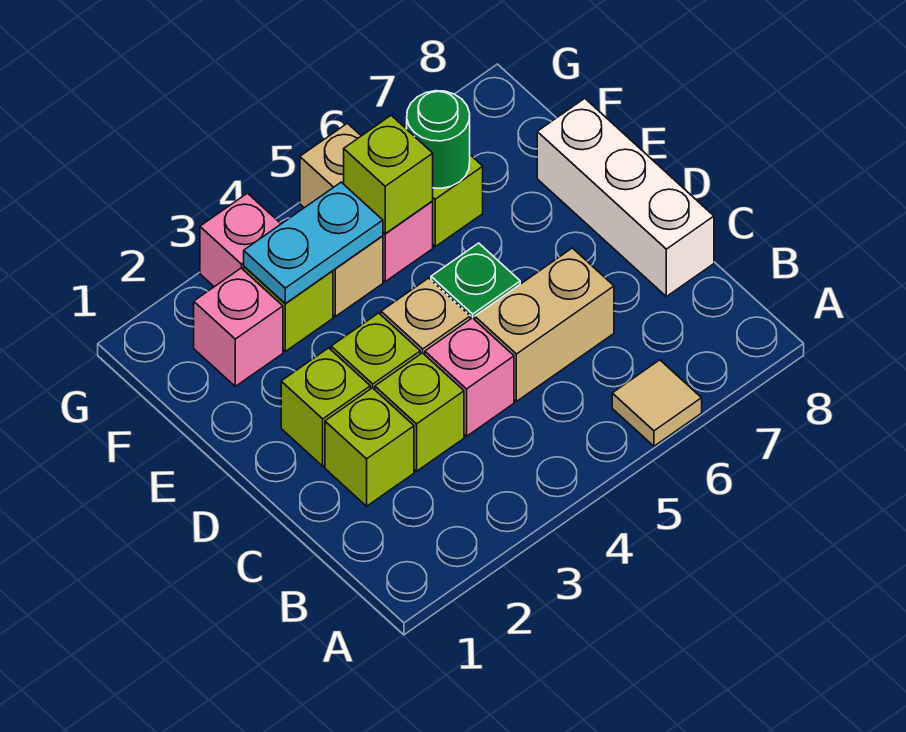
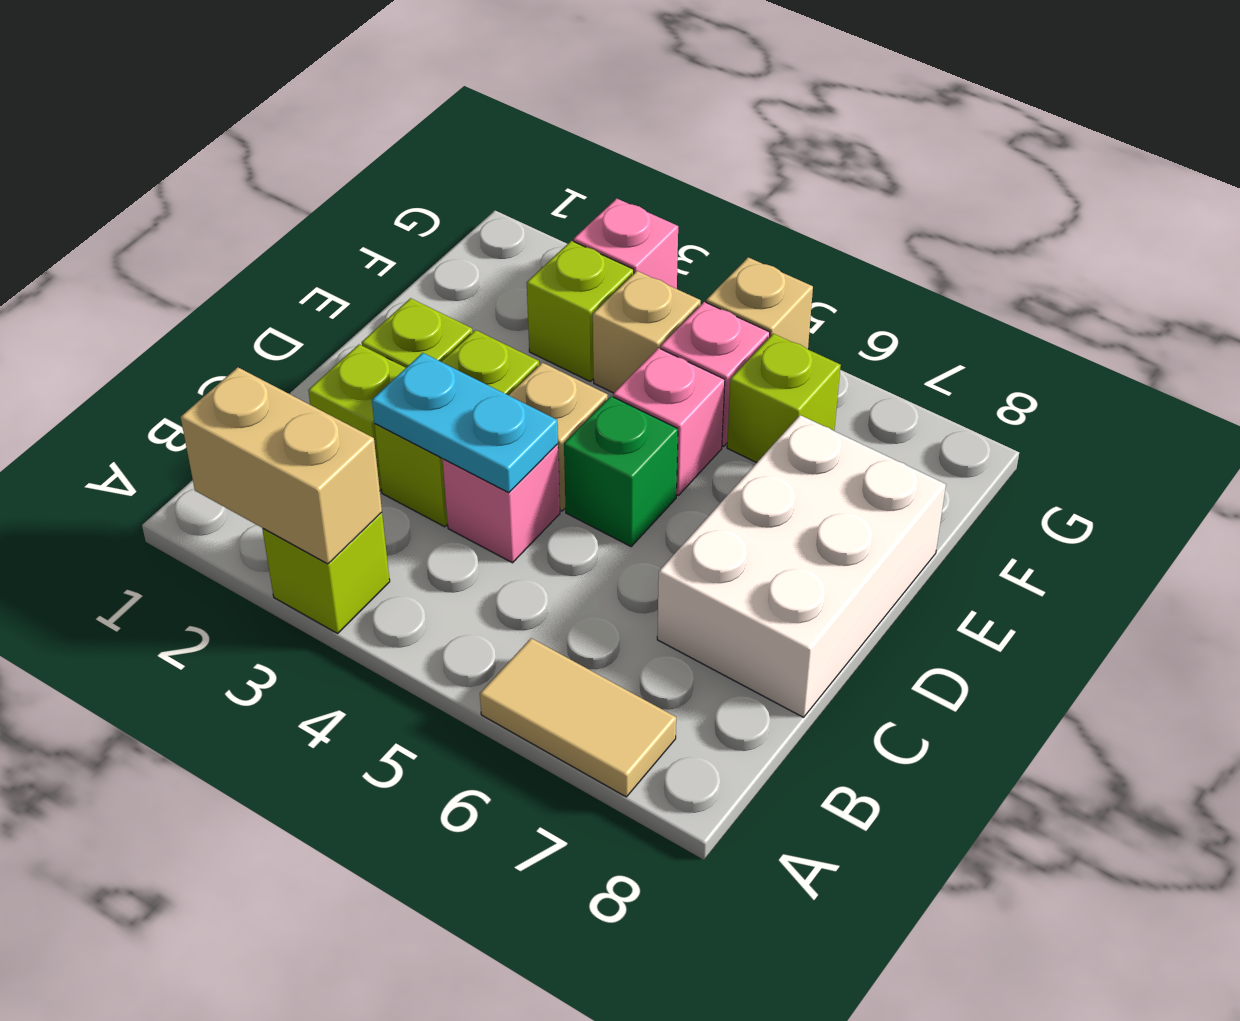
tan tile A6 level 1 -> tan tile A6:A7 level 1
tan brick C5:C6 level 1 -> tan brick A2:A3 level 2
white brick C8:E8 level 1 -> white brick C7:E8 level 1
pink brick F2 level 1 -> pink brick E5 level 1
cyan plate F3:F4 level 2 -> cyan plate C3:C4 level 2
lime brick F5 level 2 -> lime brick A3 level 1
green round brick F6 level 2 -> none

